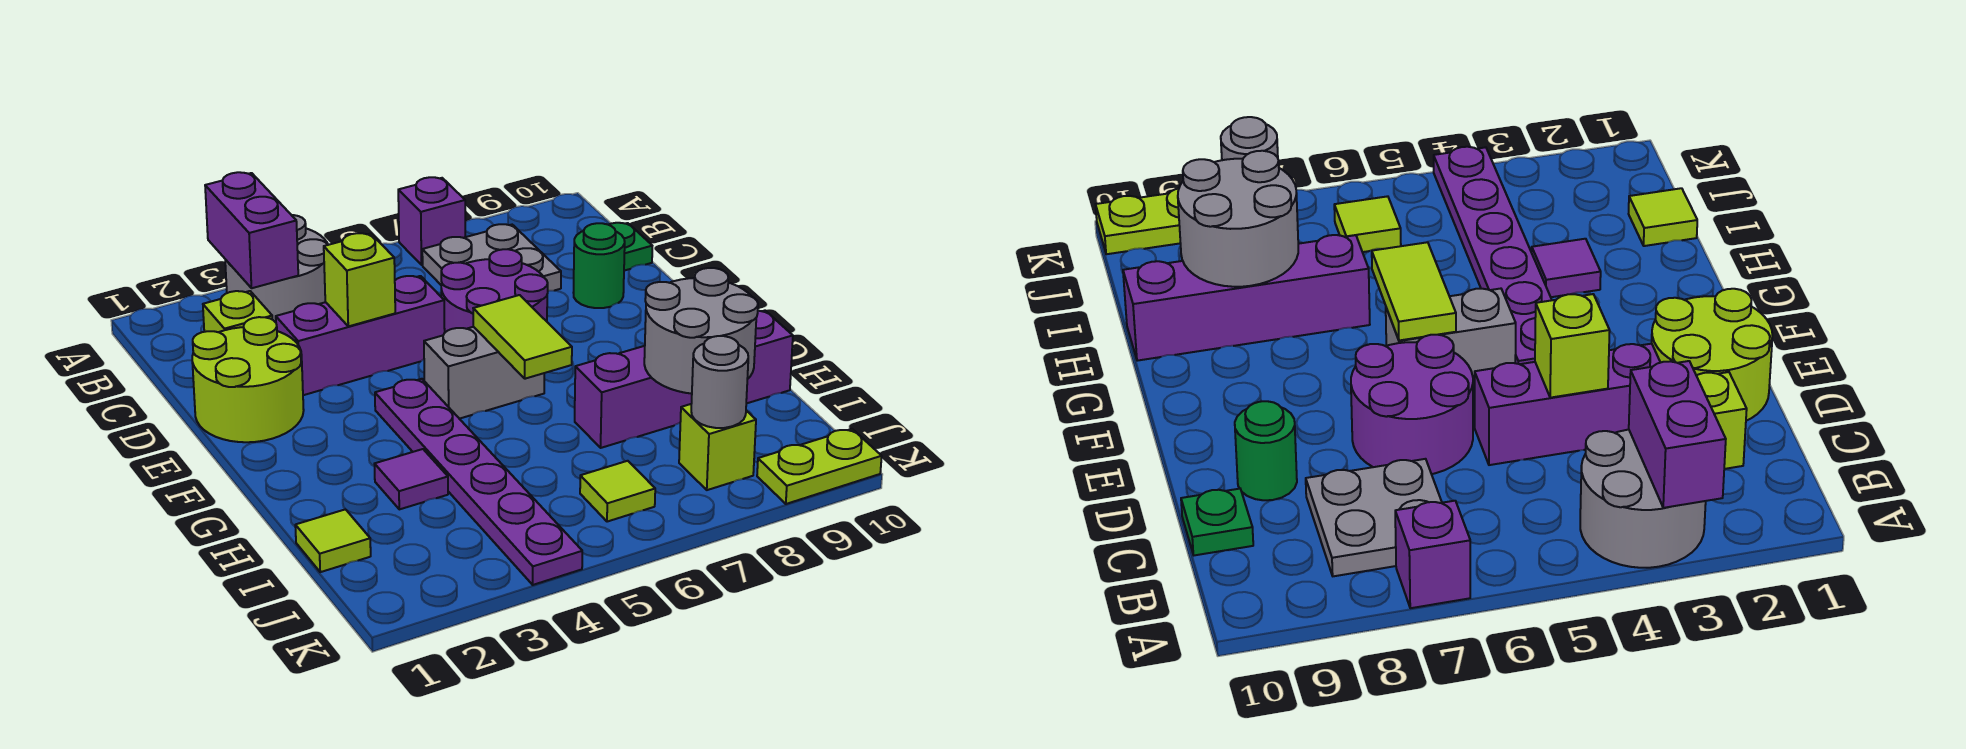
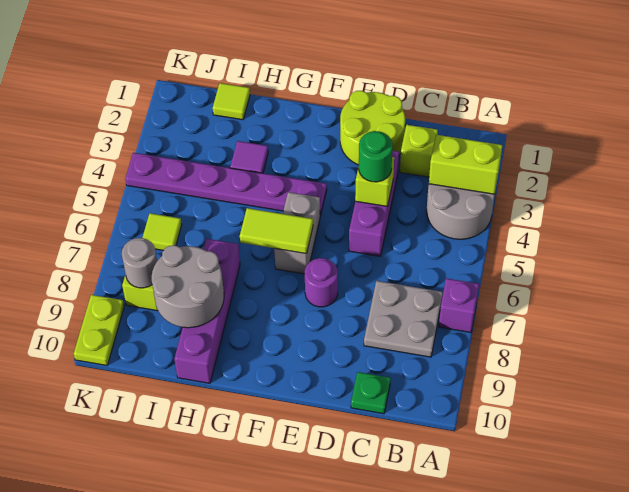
purple brick A3:B3 level 2 -> lime brick A3:B3 level 2
purple round brick D6:E7 level 1 -> purple round brick E7 level 1
green round brick D9 level 1 -> green round brick D4 level 3

